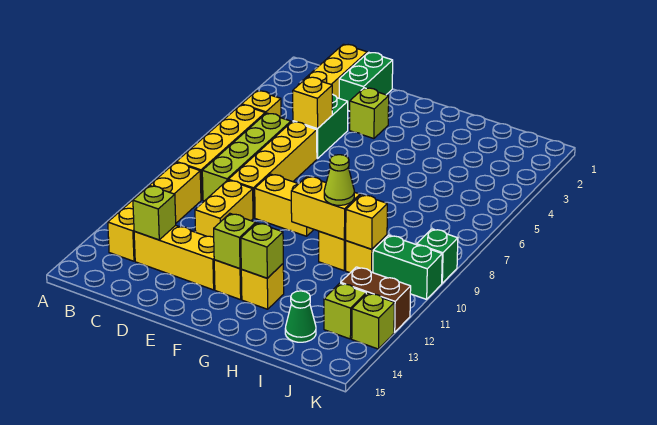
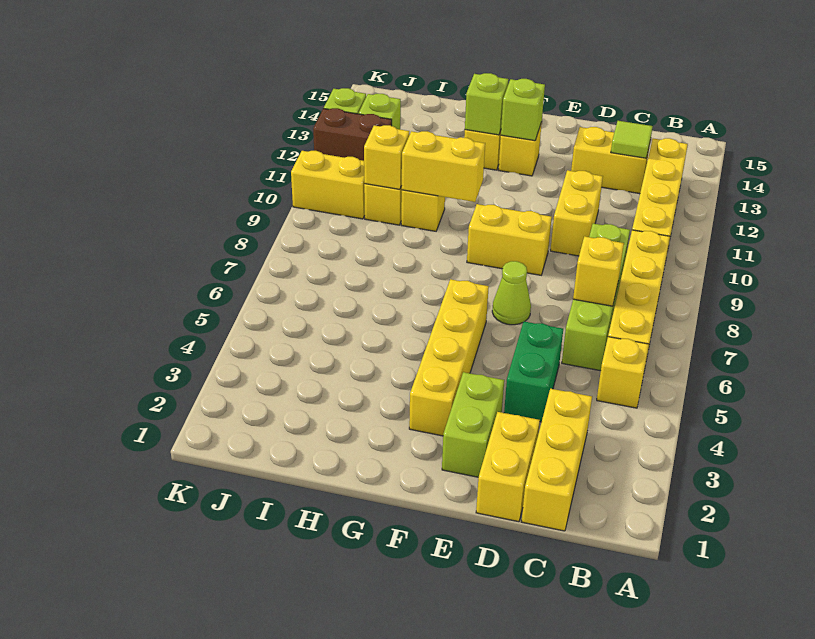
yellow brick C13:E13 level 1 -> yellow brick C13:D13 level 1
lime brick C13 level 2 -> lime tile C13 level 2
green brick D1:D2 level 1 -> yellow brick D1:D2 level 1
yellow brick D5 level 2 -> yellow brick C7 level 2
yellow brick D6:D9 level 1 -> yellow brick F3:F6 level 1
lime brick E3 level 1 -> lime brick E2:E3 level 1
lime cone H10 level 3 -> lime cone E7 level 1
green cone I14 level 1 -> none
green brick J10:K10 level 1 -> yellow brick J10:K10 level 1
green brick K9 level 1 -> none

